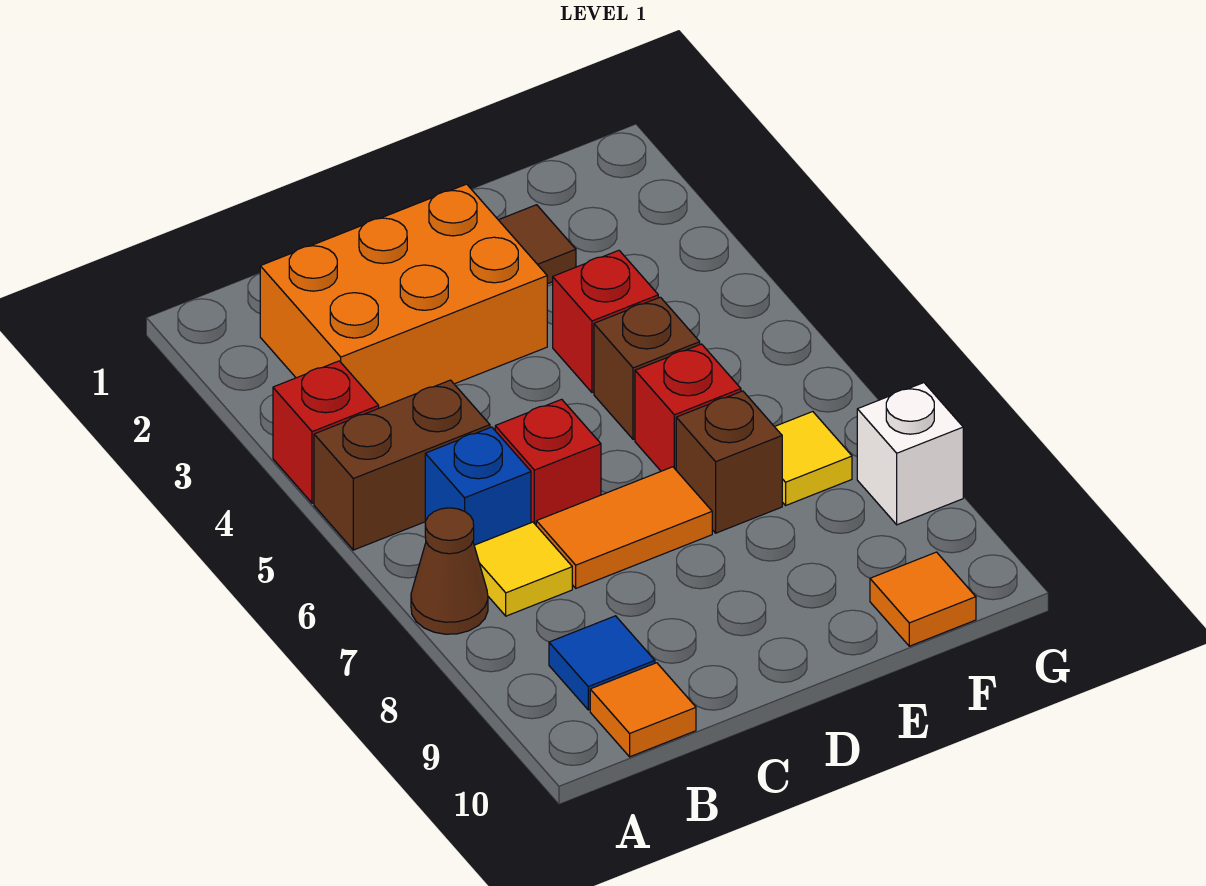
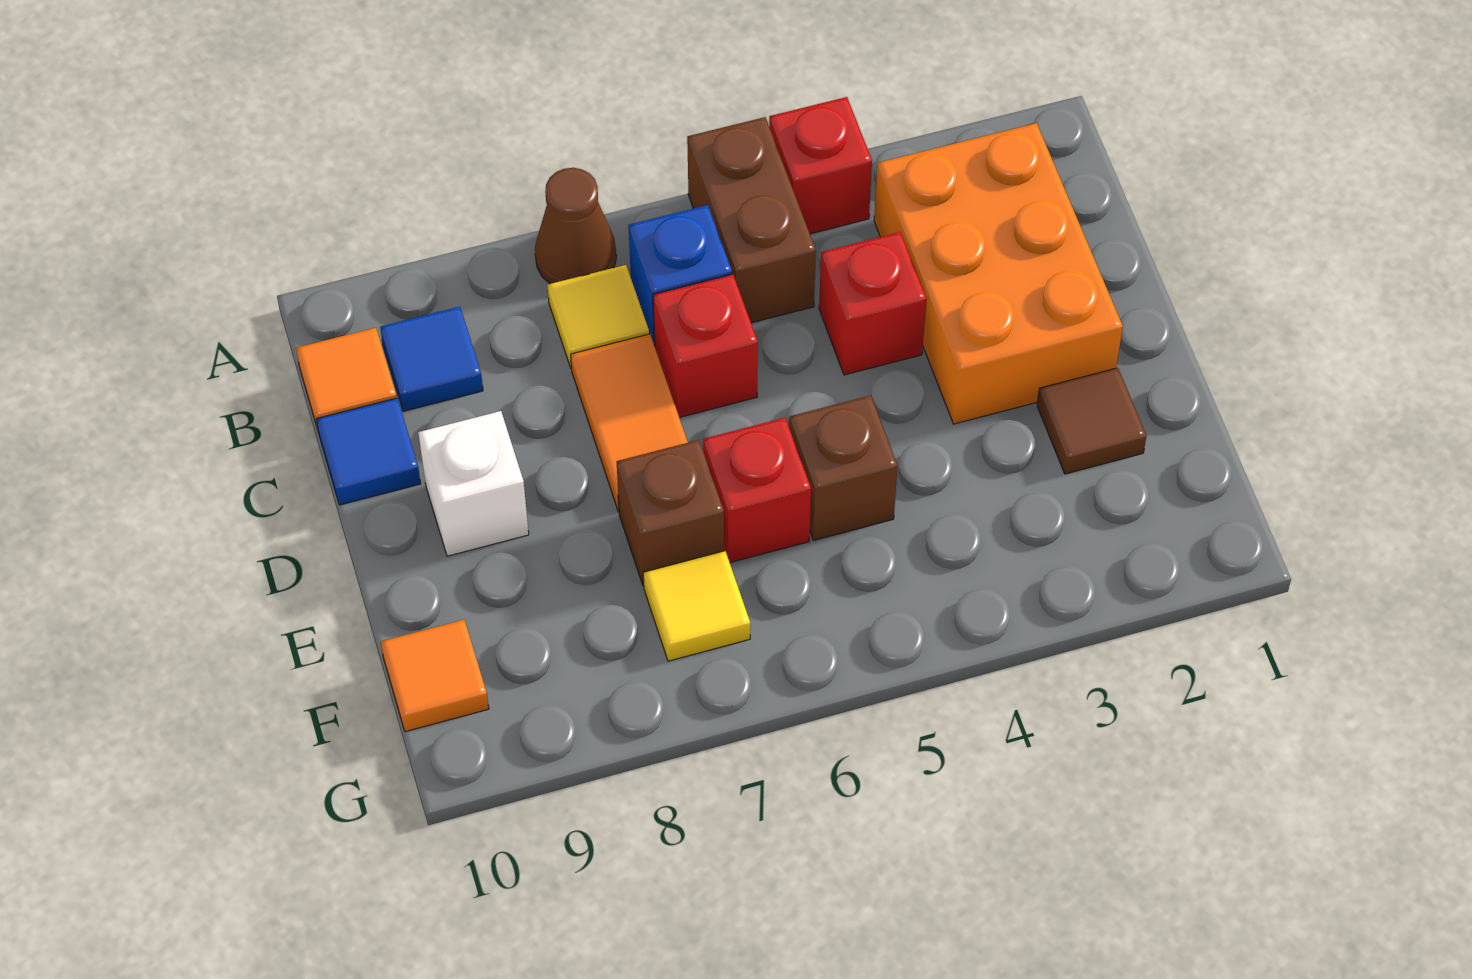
none -> blue tile C10 level 1
red brick E4 level 1 -> red brick C4 level 1
white brick G8 level 1 -> white brick D9 level 1

